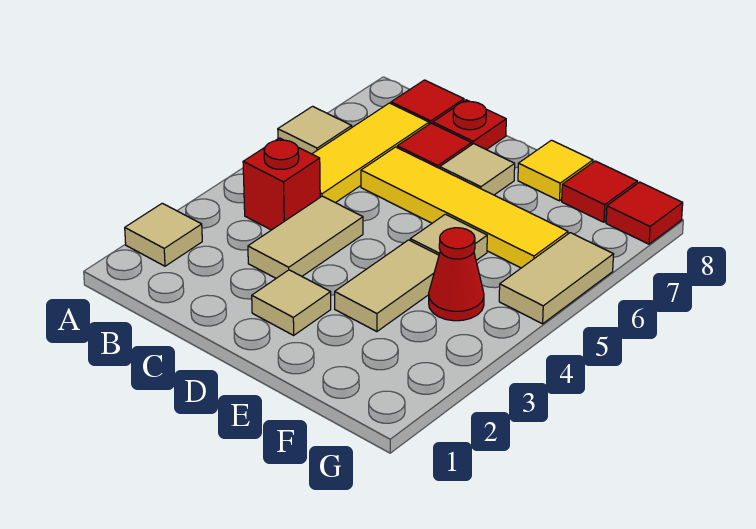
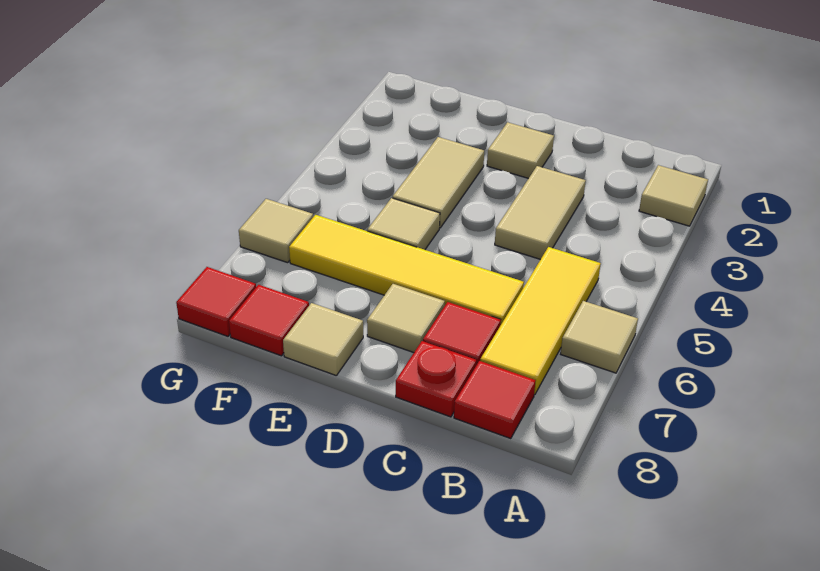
red brick B4 level 1 -> none
yellow tile E8 level 1 -> tan tile E8 level 1
red cone F4 level 1 -> none
tan tile G5:G6 level 1 -> tan tile G6 level 1

